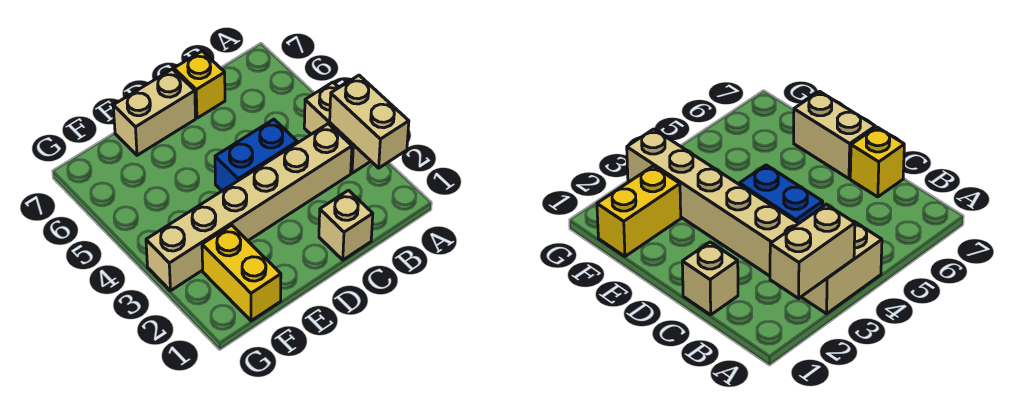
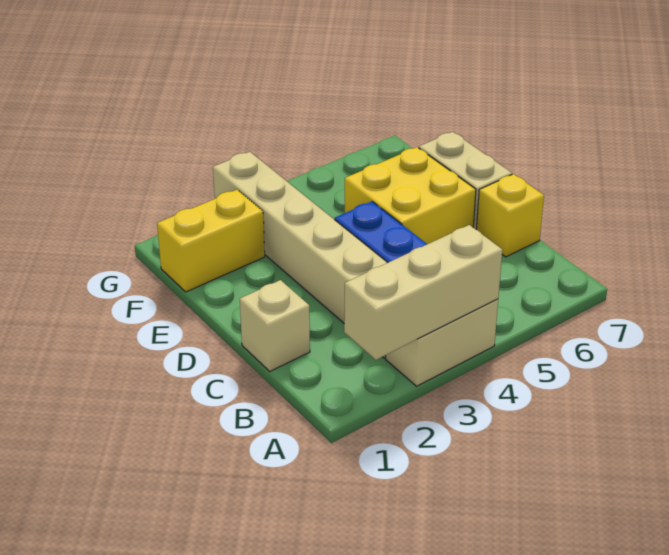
tan brick A2:A3 level 2 -> tan brick A2:A4 level 2
none -> yellow brick D5:E6 level 1

